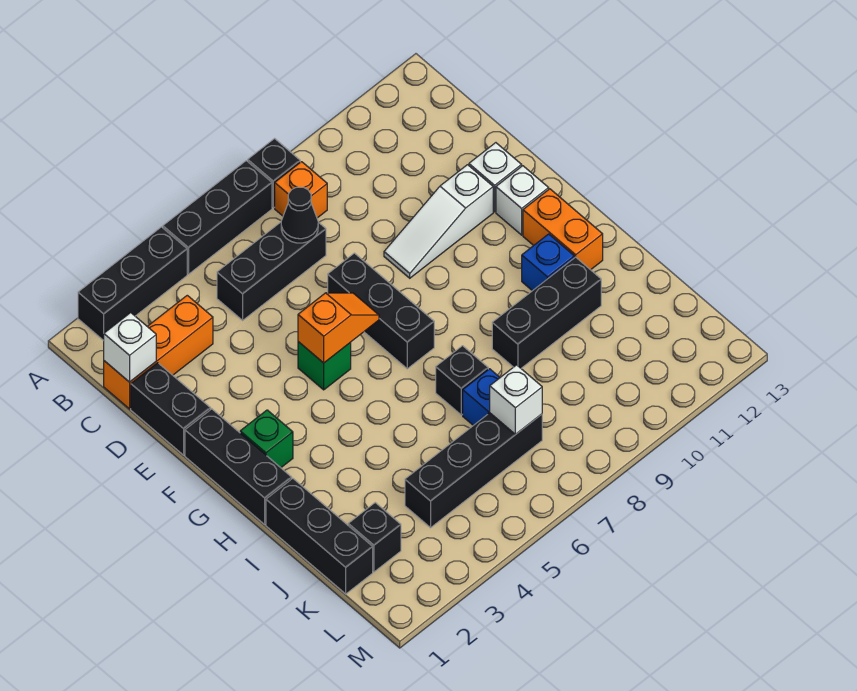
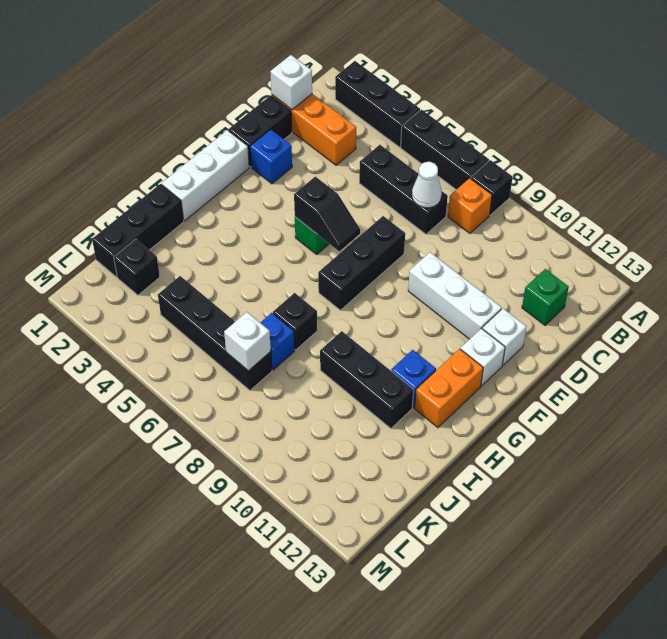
black cone C7 level 2 -> white cone C7 level 2
none -> blue brick E2 level 1
white slope E9:E11 level 1 top 11 -> white brick E9:E11 level 1
black brick F1:H1 level 1 -> white brick F1:H1 level 1
orange slope F5:F6 level 2 top 5 -> black slope F5:F6 level 2 top 5
green brick G2 level 1 -> green brick C12 level 1

